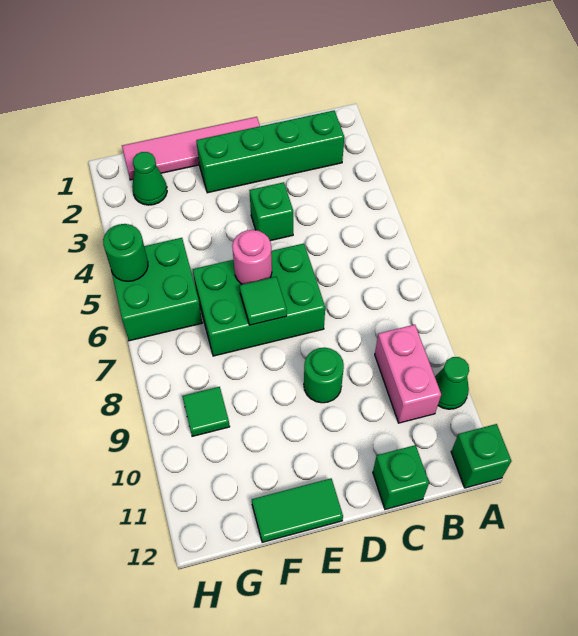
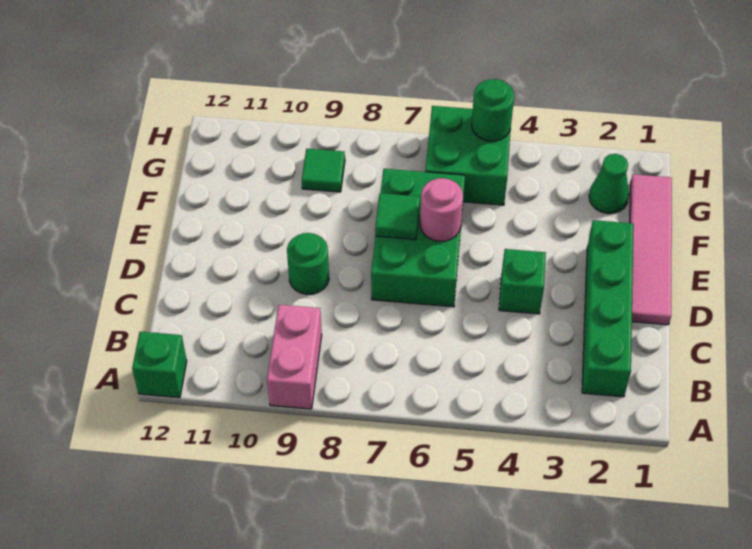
green cone A10 level 1 -> none
pink brick B9:B10 level 1 -> pink brick A9:B9 level 1
green brick C12 level 1 -> none
green tile E12:F12 level 1 -> none

